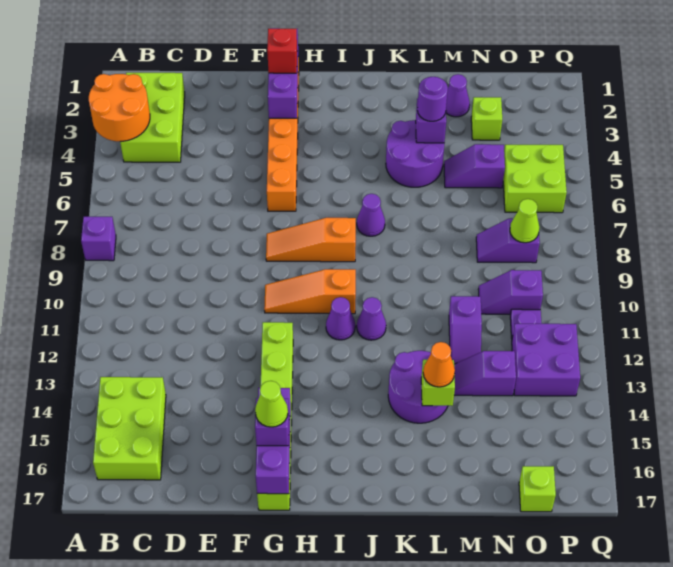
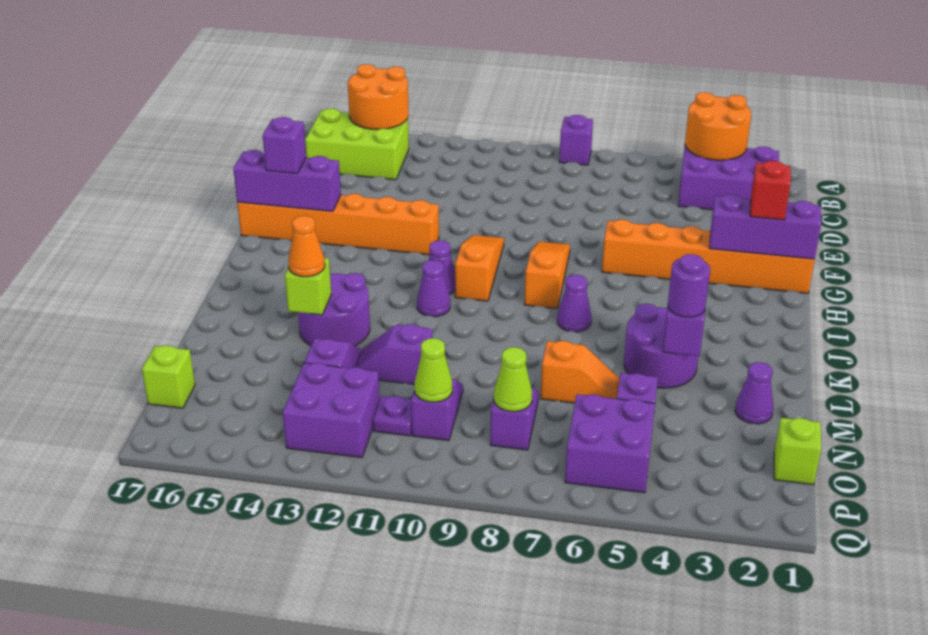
none -> orange round brick A14:B15 level 2
lime brick B2:C4 level 1 -> purple brick B2:C4 level 1
lime brick G12:G17 level 1 -> orange brick G12:G17 level 1
lime cone G16 level 4 -> lime cone O10 level 2
none -> orange slope M6:M7 level 1 top 7
lime brick N3 level 1 -> lime brick O1 level 1
lime brick O5:P6 level 1 -> purple brick O5:P6 level 1

